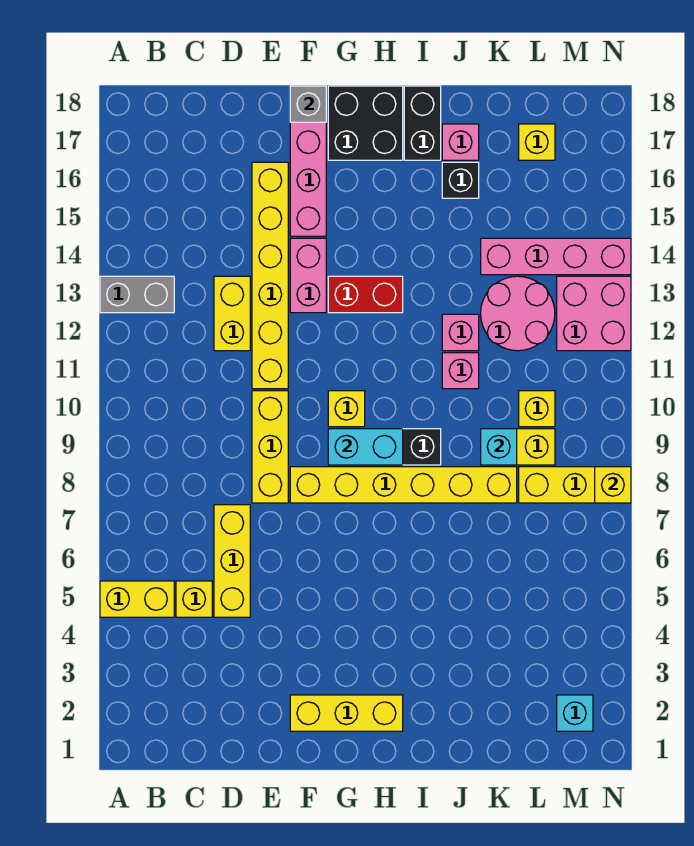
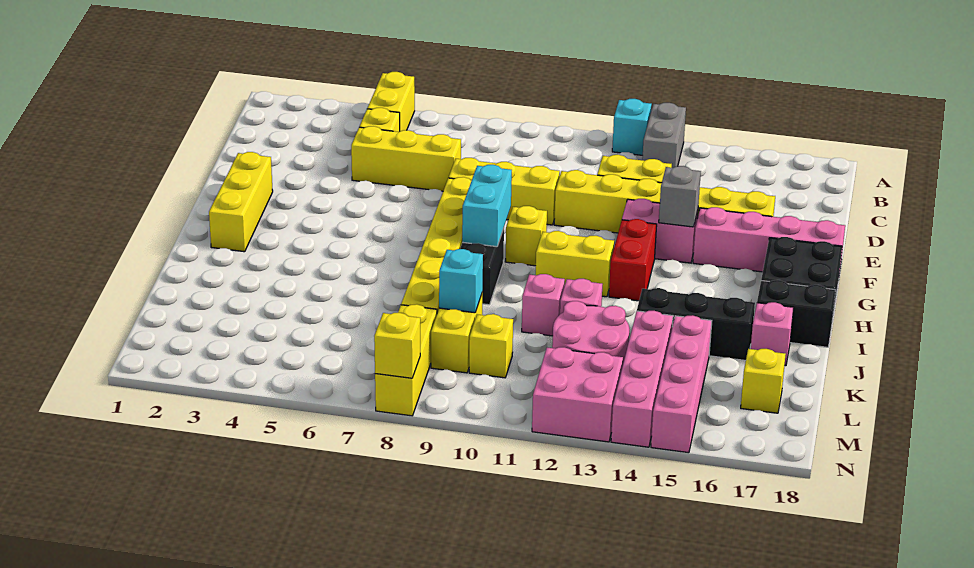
grey brick F18 level 2 -> grey brick F14 level 2
none -> yellow brick H11:H12 level 1
black brick J16 level 1 -> black brick J14:J16 level 1
none -> pink brick K15:N15 level 1
cyan brick M2 level 1 -> cyan brick A12 level 1

